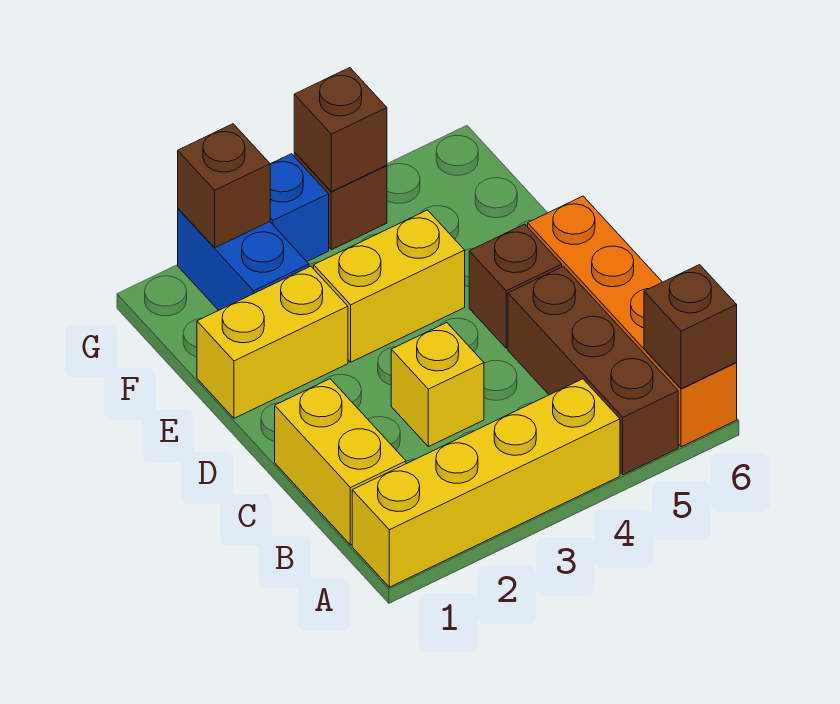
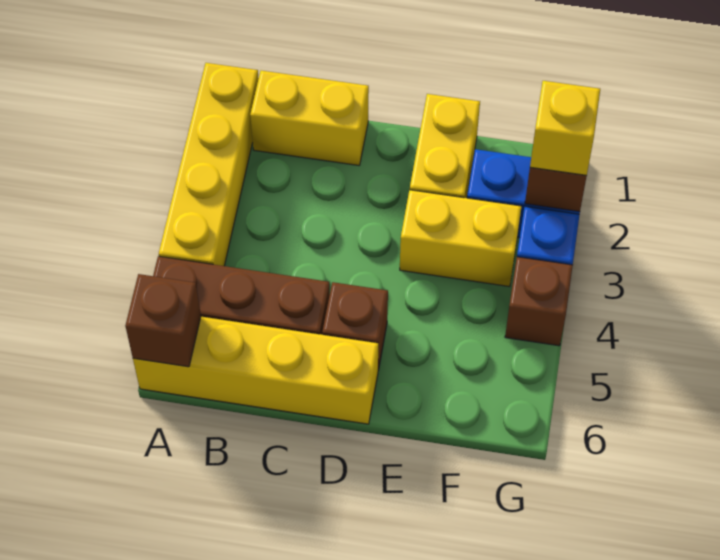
orange brick A6:D6 level 1 -> yellow brick A6:D6 level 1
yellow brick C3 level 1 -> yellow brick G2 level 3
yellow brick E3:E4 level 1 -> yellow brick E3:F3 level 1
brown brick G4 level 2 -> none

